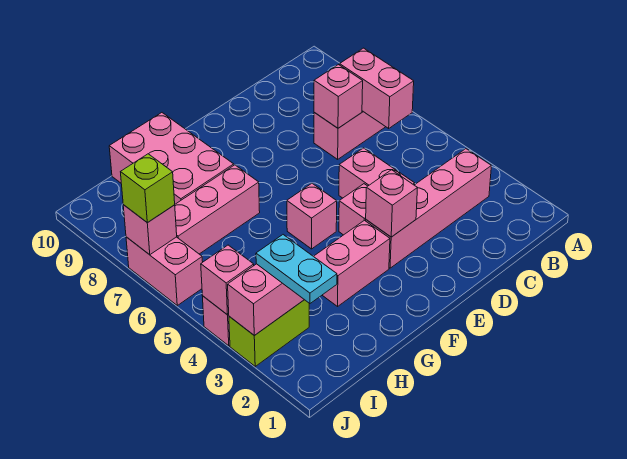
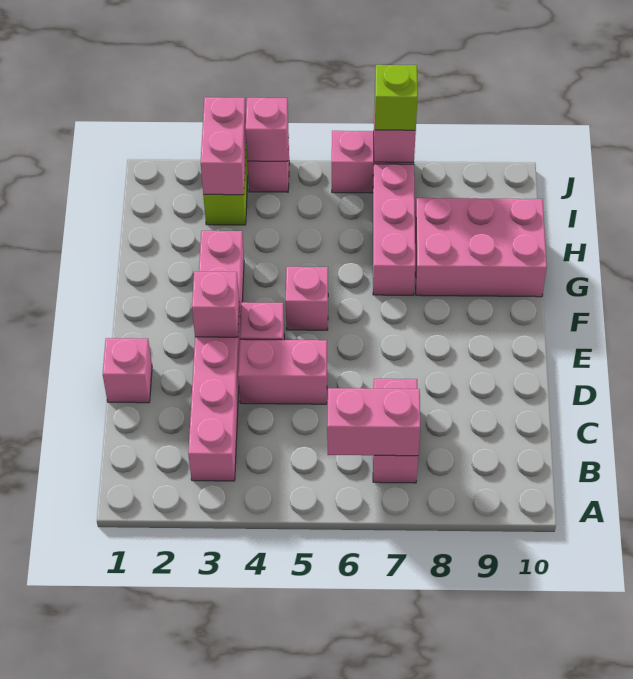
pink brick C7 level 2 -> pink brick D1 level 1
cyan plate I2:I3 level 3 -> none

